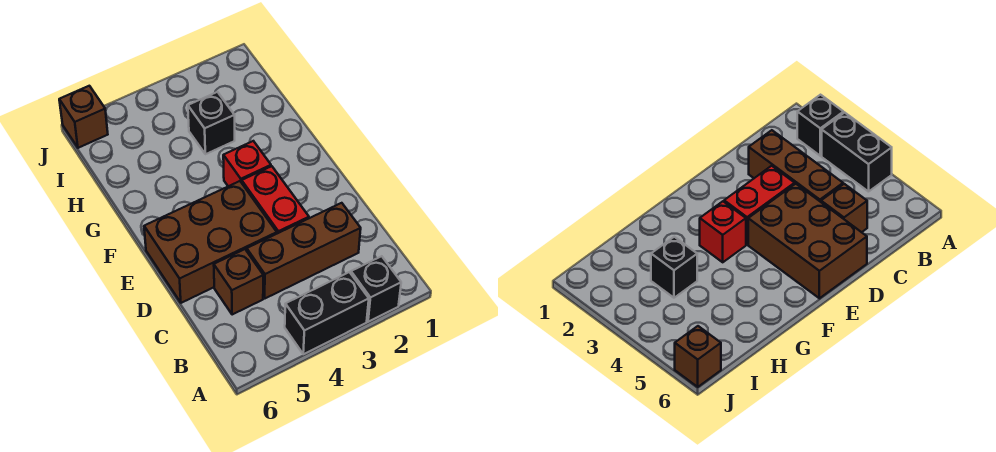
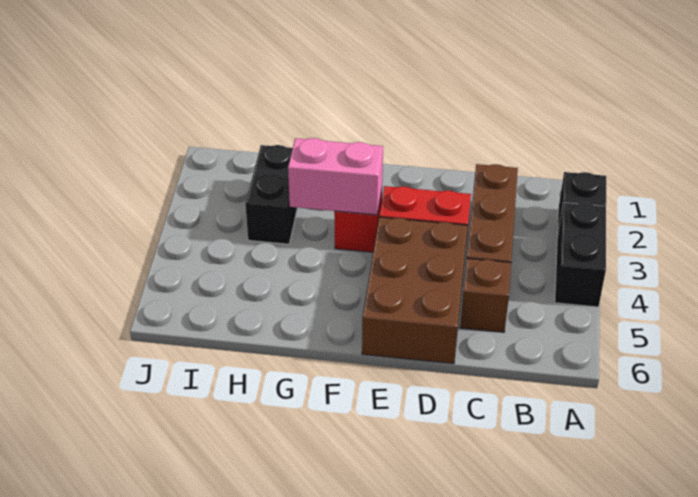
none -> pink brick F3:G3 level 2
black brick H3 level 1 -> black brick H2:H3 level 1
brown brick J6 level 1 -> none

